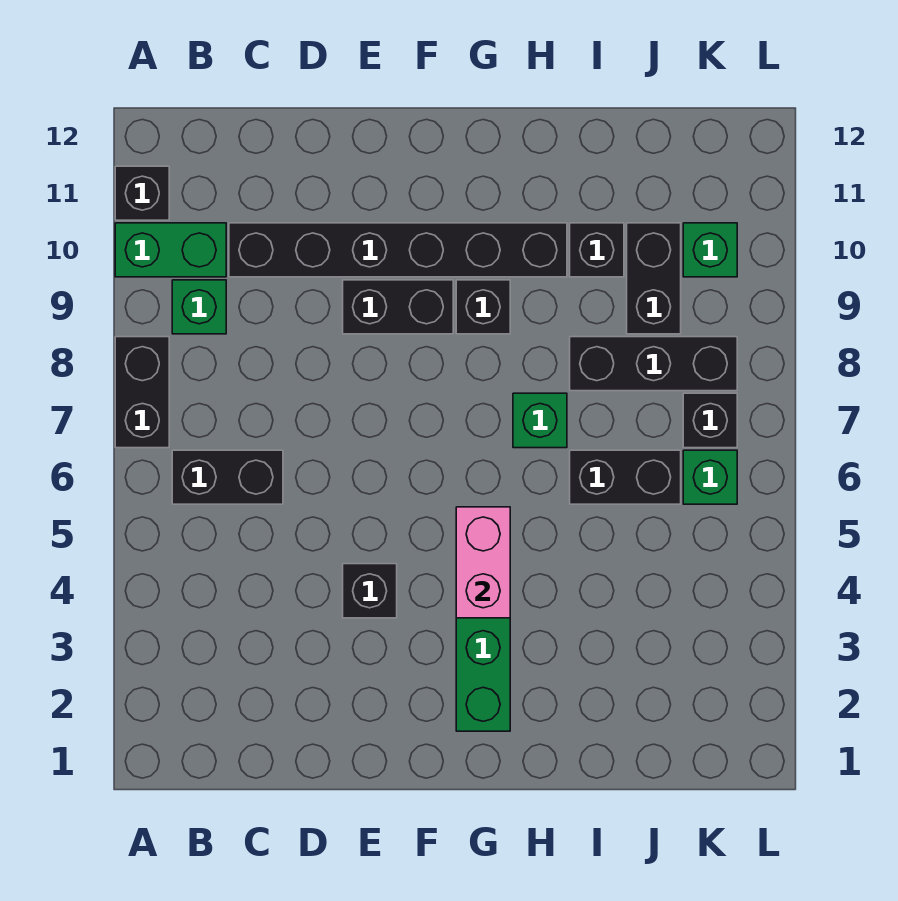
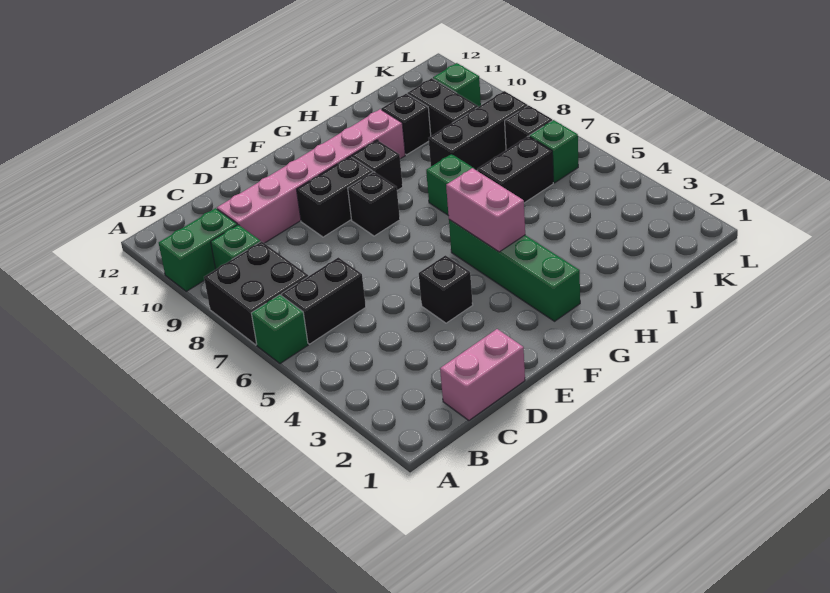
none -> green brick A6 level 1
black brick A7:A8 level 1 -> black brick A7:B8 level 1
black brick A11 level 1 -> black brick F8 level 1
none -> pink brick C1:D1 level 1
black brick C10:H10 level 1 -> pink brick C10:H10 level 1

